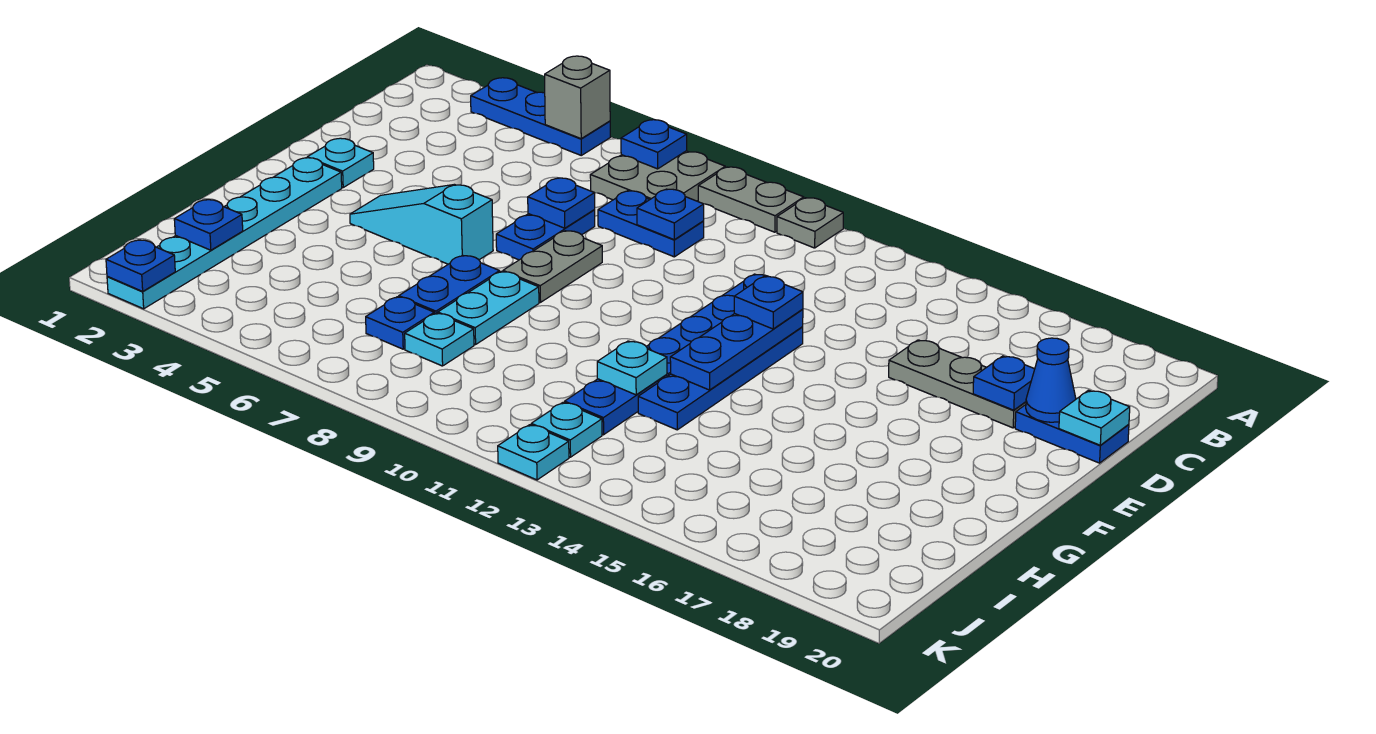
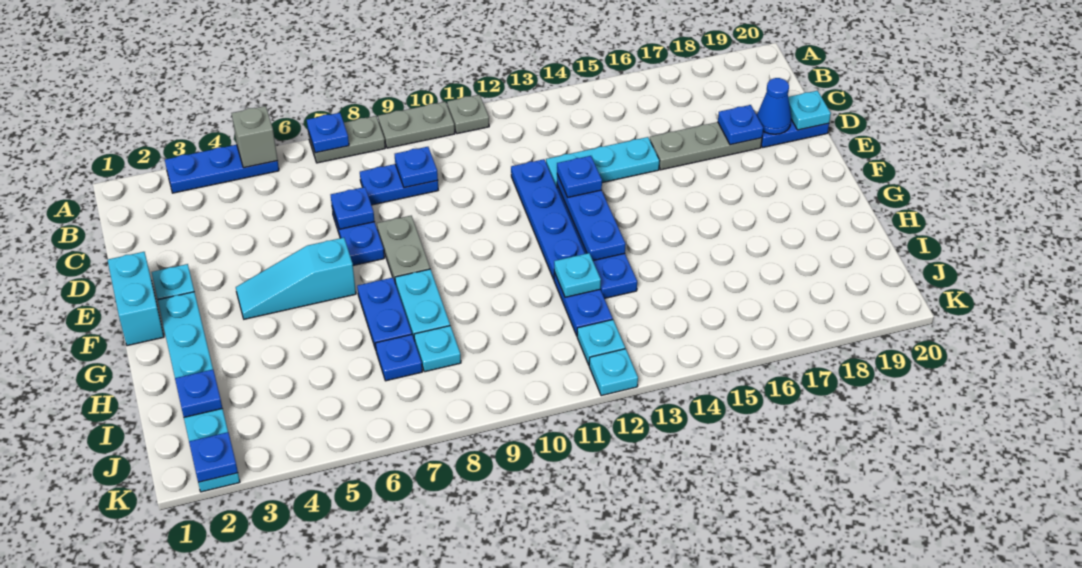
grey plate A7:B8 level 1 -> grey plate A7:A8 level 1
none -> cyan plate D13:D15 level 1
none -> cyan brick E1:F1 level 1

